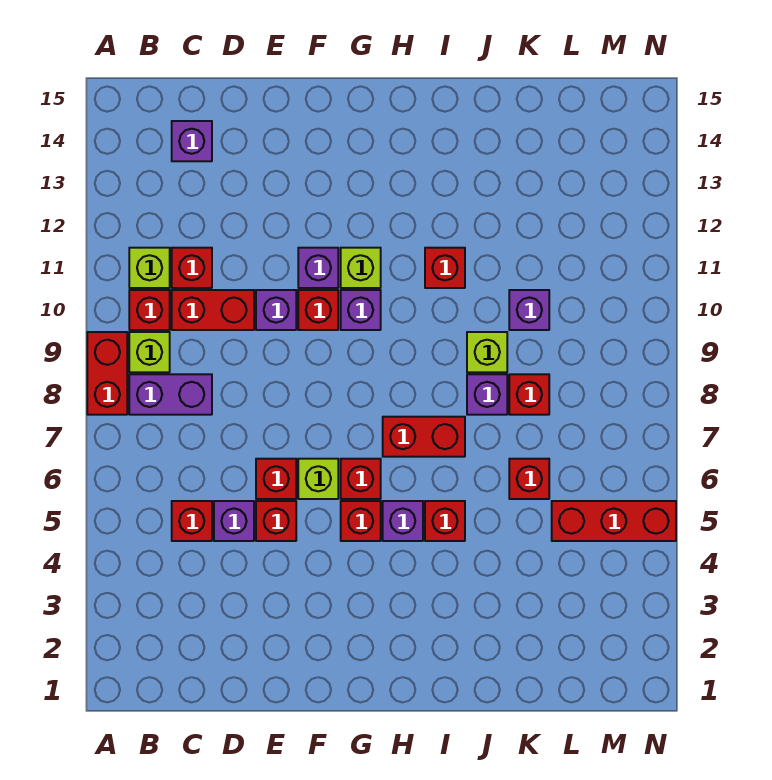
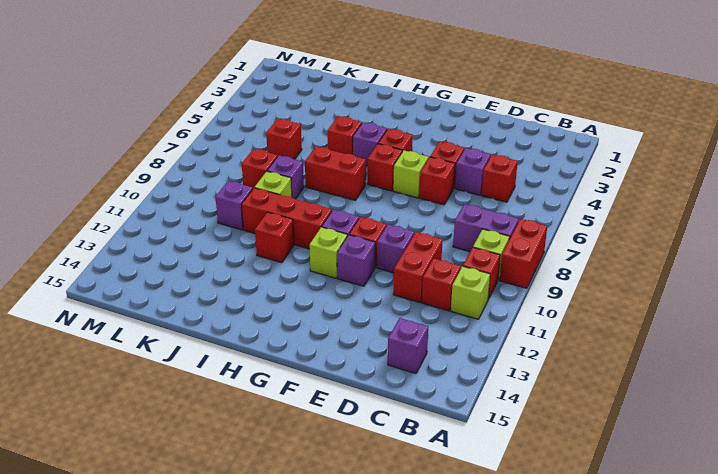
red brick C10:D10 level 1 -> red brick D10:D11 level 1
red brick L5:N5 level 1 -> red brick H10:J10 level 1

